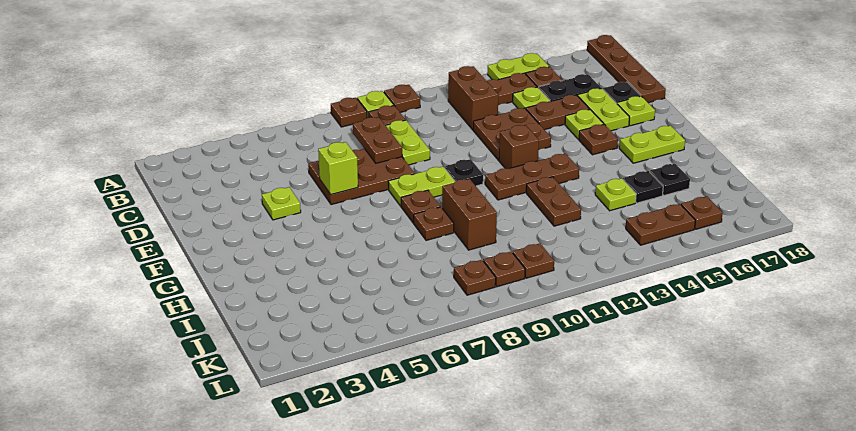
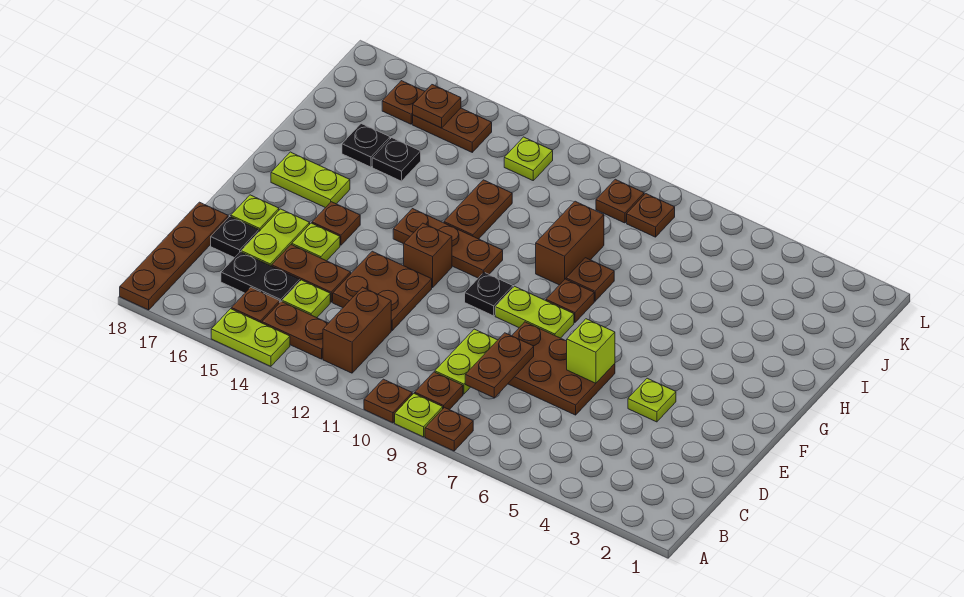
lime plate I14 level 1 -> lime plate K12 level 1
brown plate K10 level 1 -> brown plate K15 level 2

